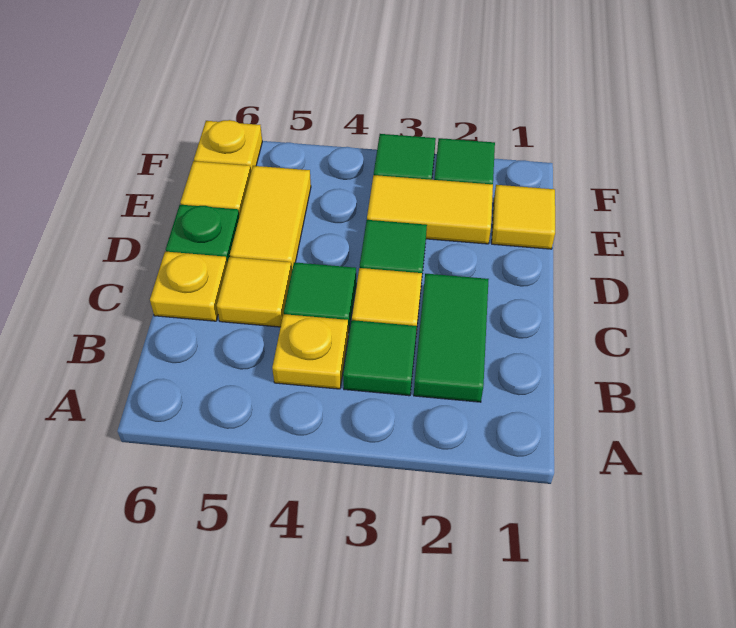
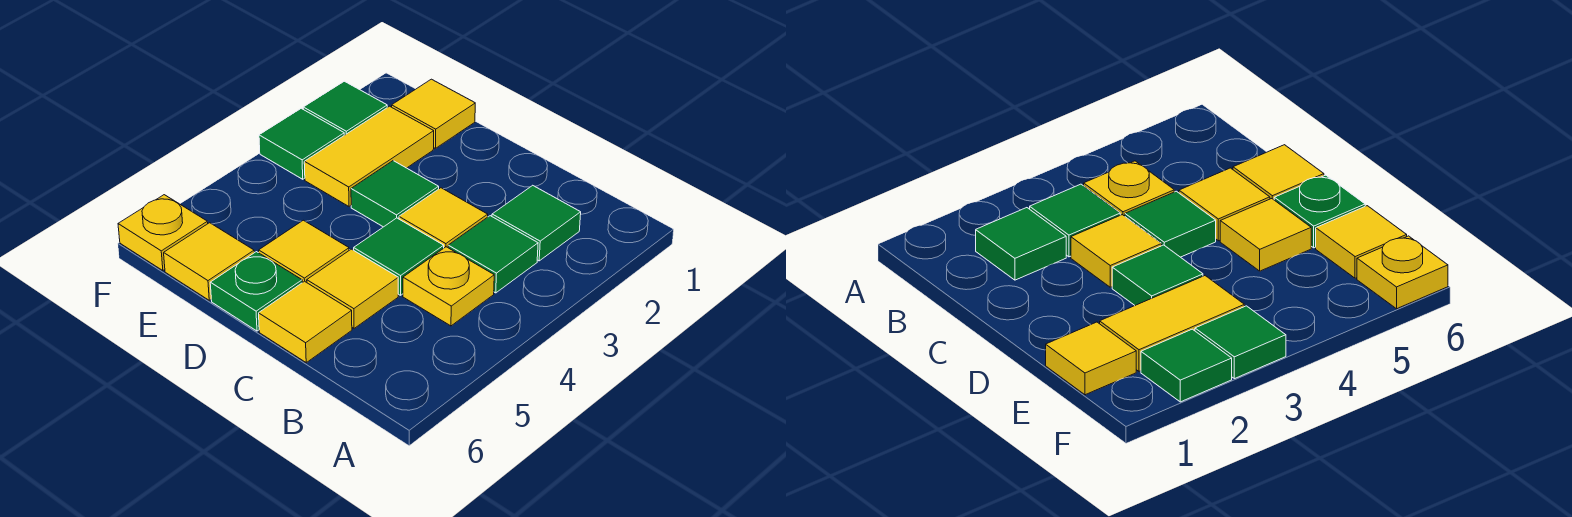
green tile B2:C2 level 1 -> green tile B2 level 1
yellow plate C6 level 1 -> yellow tile C6 level 1
yellow tile D5:E5 level 1 -> yellow tile D5 level 1

